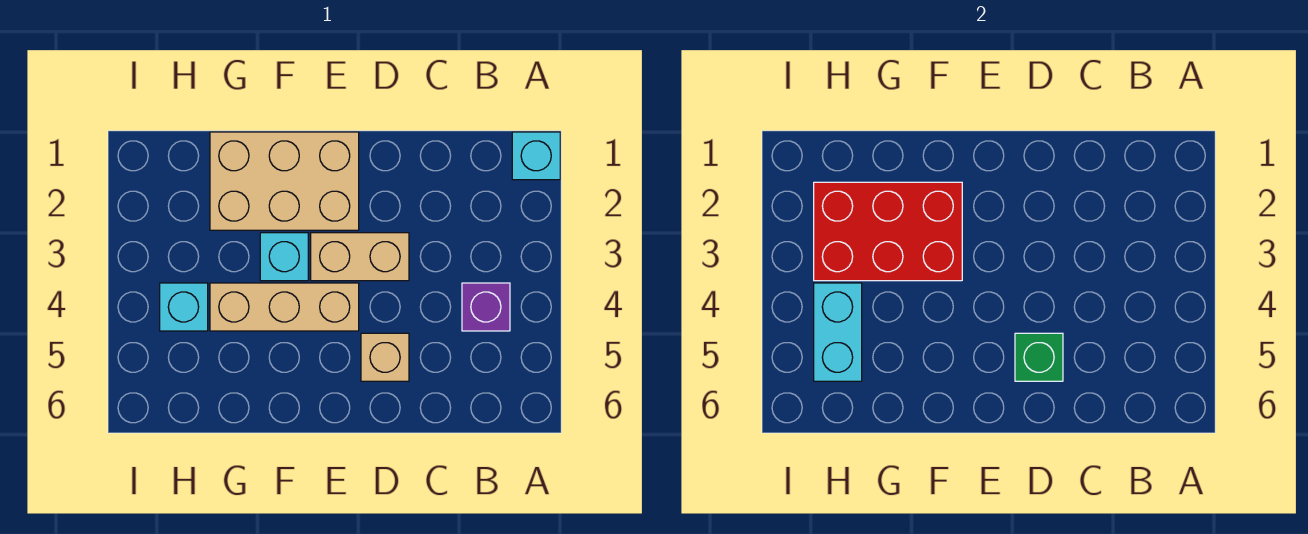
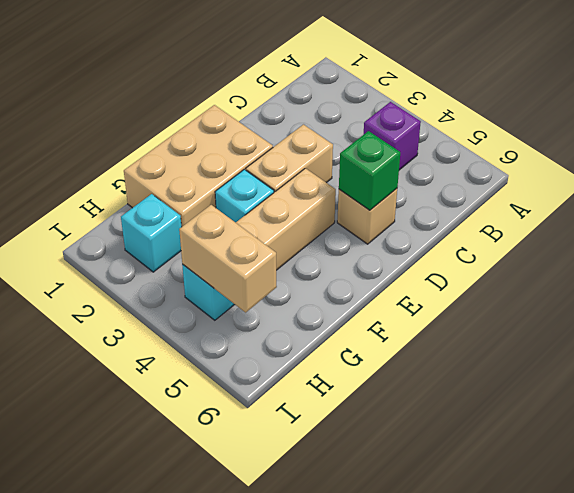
cyan brick A1 level 1 -> cyan brick H2 level 1
red brick F2:H3 level 2 -> none
cyan brick H4:H5 level 2 -> tan brick H4:H5 level 2

